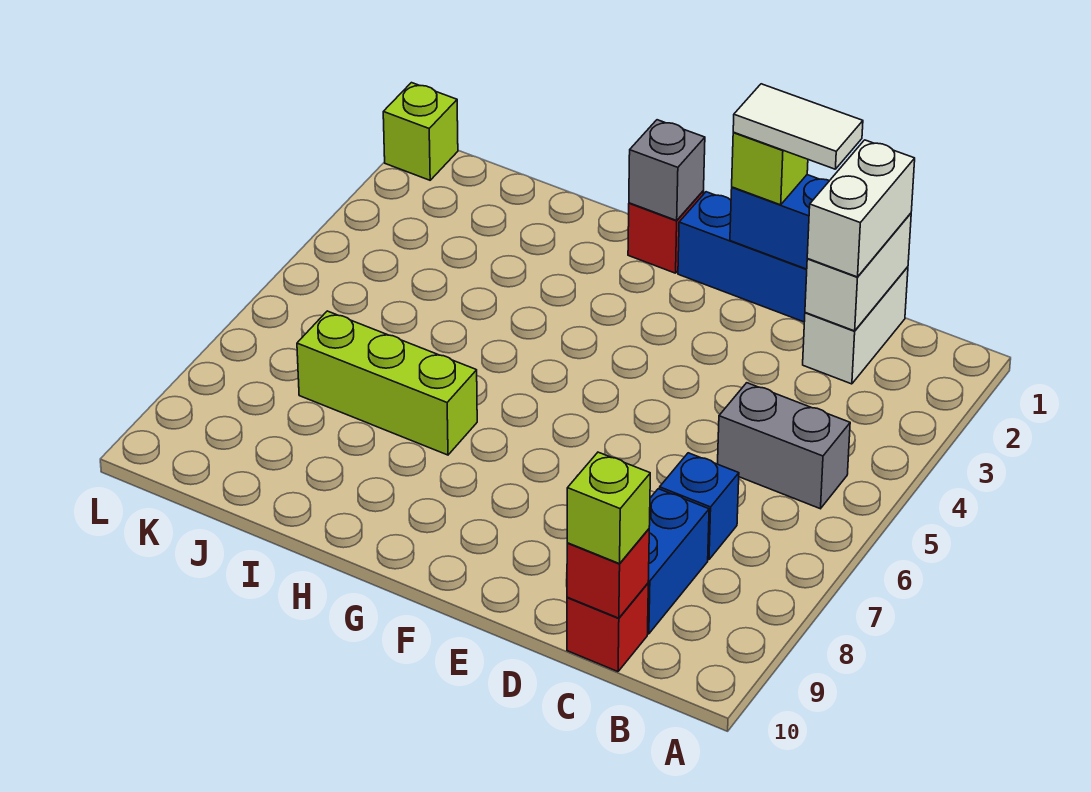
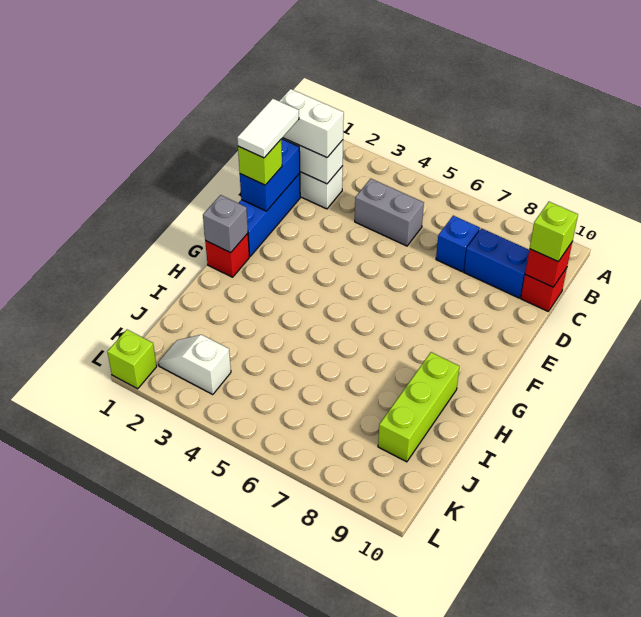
grey brick B5:C5 level 1 -> grey brick C4:C5 level 1
lime brick H7:J7 level 1 -> lime brick H9:J9 level 1
none -> white slope K2:K3 level 1 top 3

